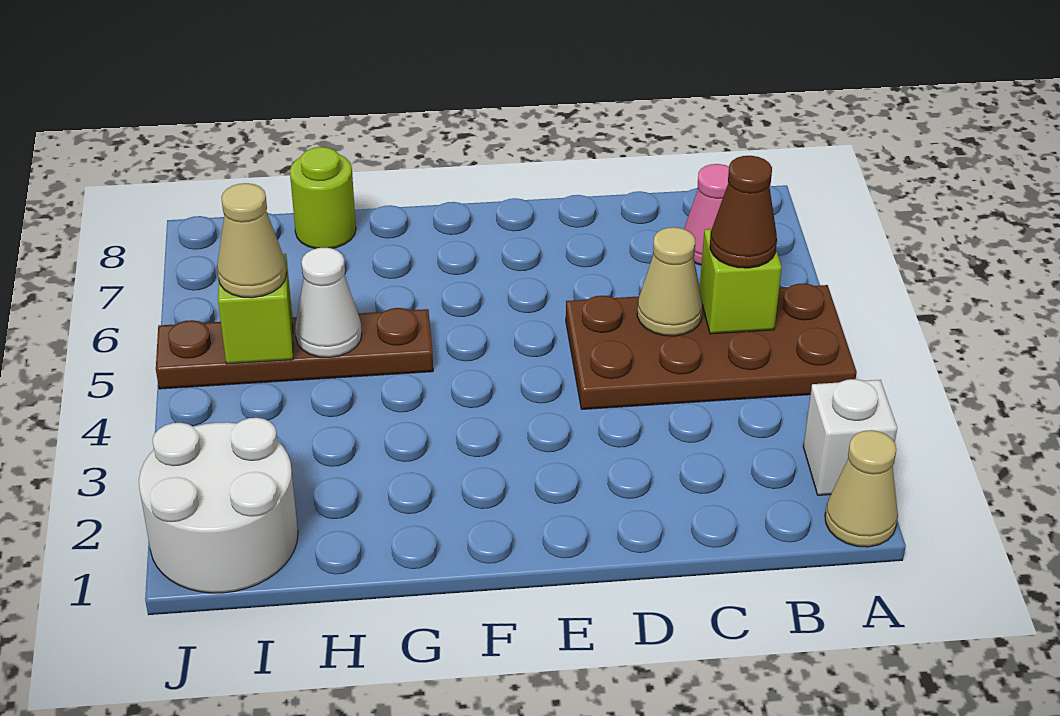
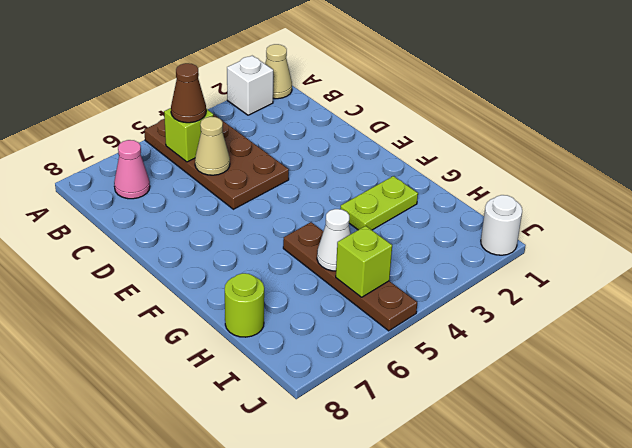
none -> lime plate G2:G3 level 1
white round brick I1:J2 level 1 -> white round brick J1 level 1
tan cone I5 level 3 -> none

